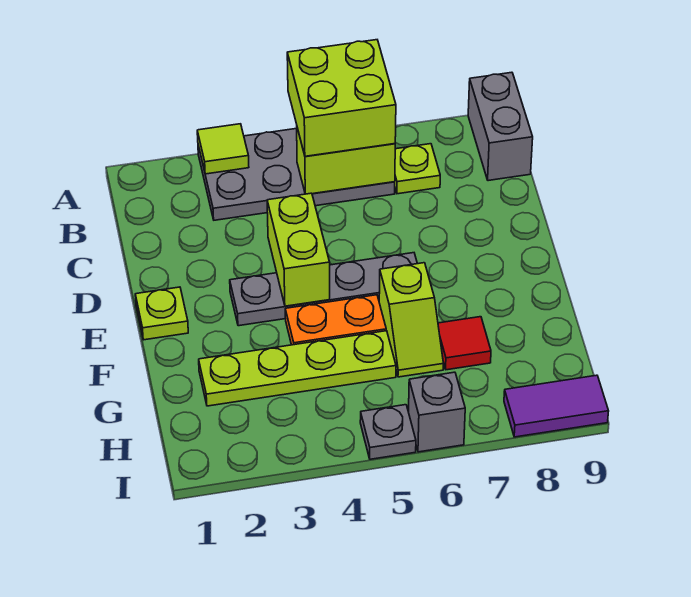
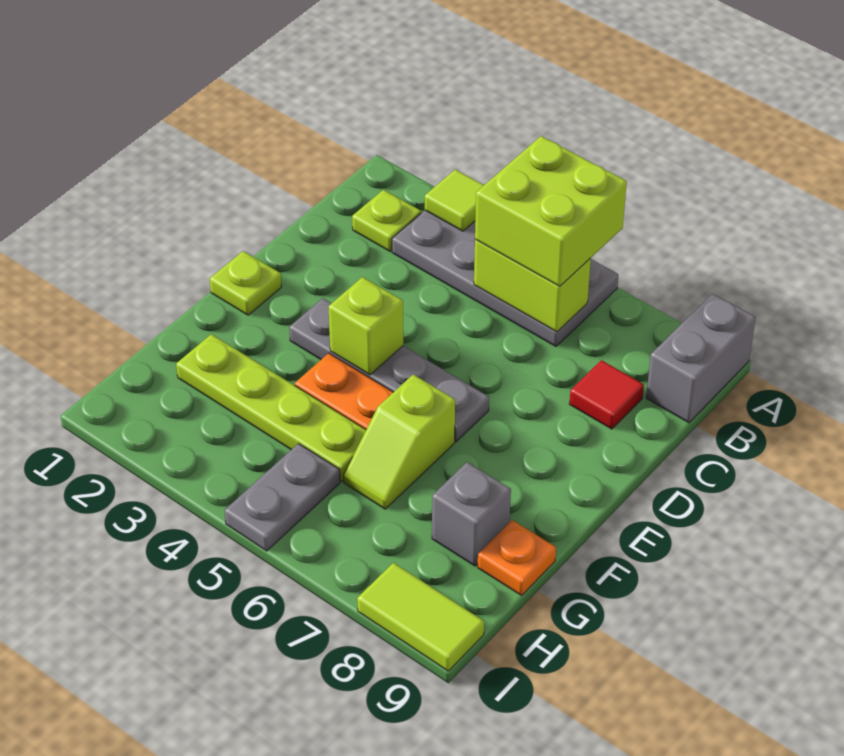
lime plate B7 level 1 -> lime plate B2 level 1
lime brick D4:E4 level 2 -> lime brick E4 level 2
red tile G7 level 1 -> red tile C8 level 1
none -> orange plate G9 level 1
grey plate I5 level 1 -> grey plate H5:I5 level 1
grey brick I6 level 1 -> grey brick G8 level 1
purple tile I8:I9 level 1 -> lime tile I8:I9 level 1

